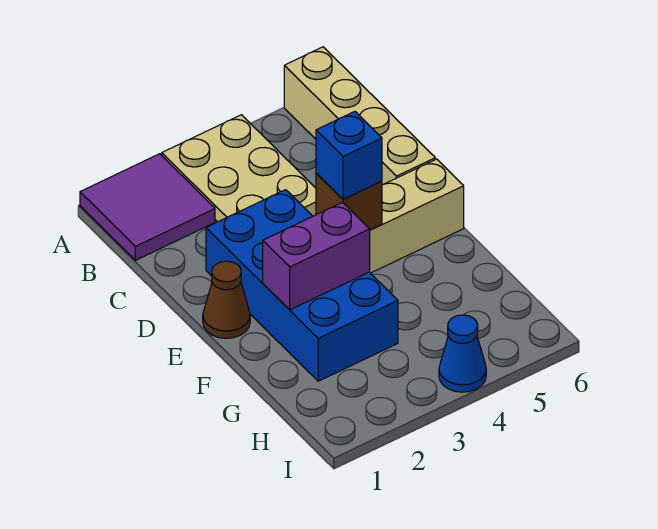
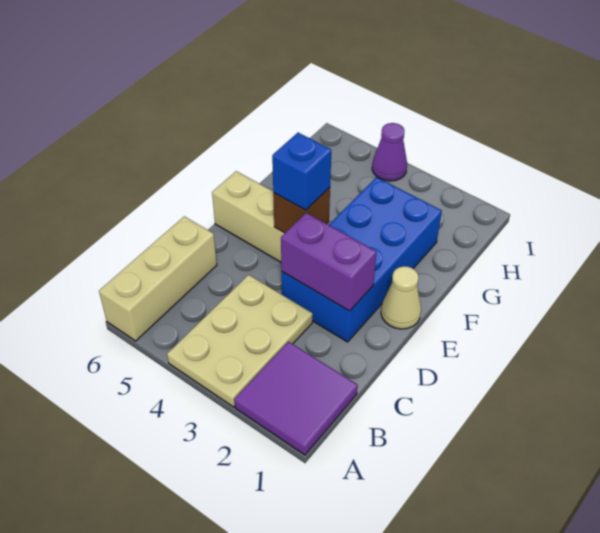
tan brick A6:D6 level 1 -> tan brick A6:C6 level 1
brown cone E1 level 1 -> tan cone E1 level 1
purple brick F2:F3 level 2 -> purple brick D2:D3 level 2
blue cone I4 level 1 -> purple cone I4 level 1

